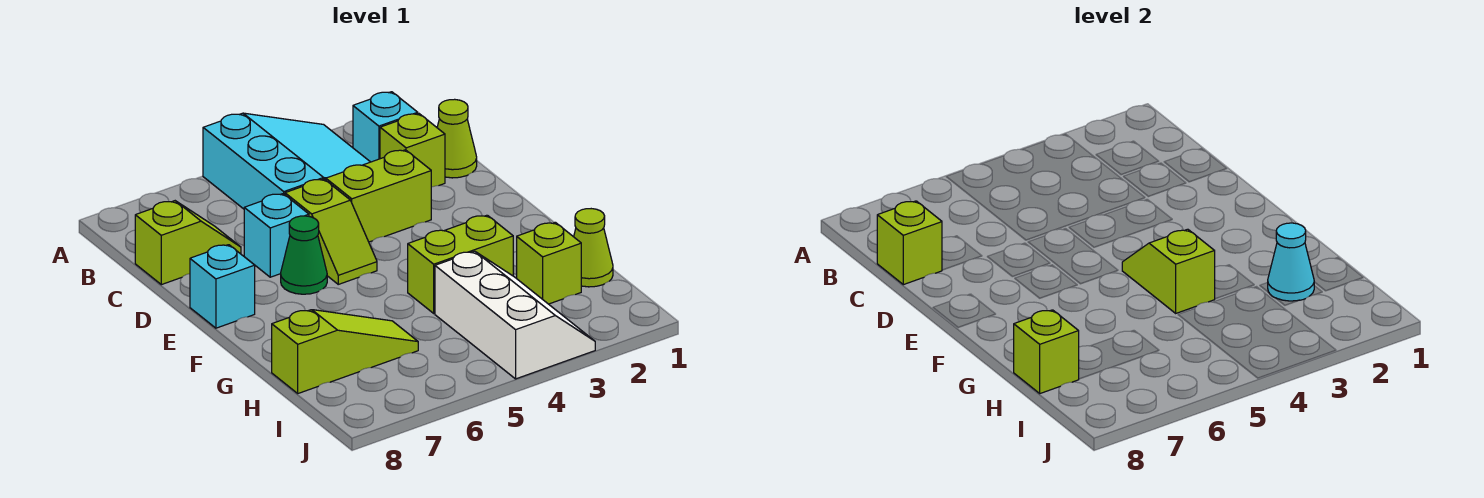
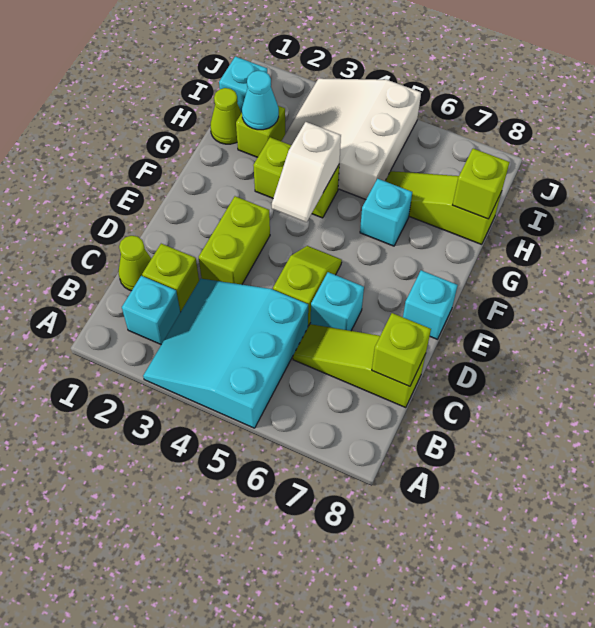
lime slope C7:C8 level 1 top 8 -> lime slope C6:C8 level 1 top 8
lime brick D3:D4 level 1 -> lime brick D3:E3 level 1
green cone E6 level 1 -> none
lime slope F4:G4 level 2 top G -> white slope F4:G4 level 2 top G
none -> cyan brick G6 level 1
white slope H3:J4 level 1 top 4 -> white slope H3:J5 level 1 top 5
none -> cyan brick I1 level 1

